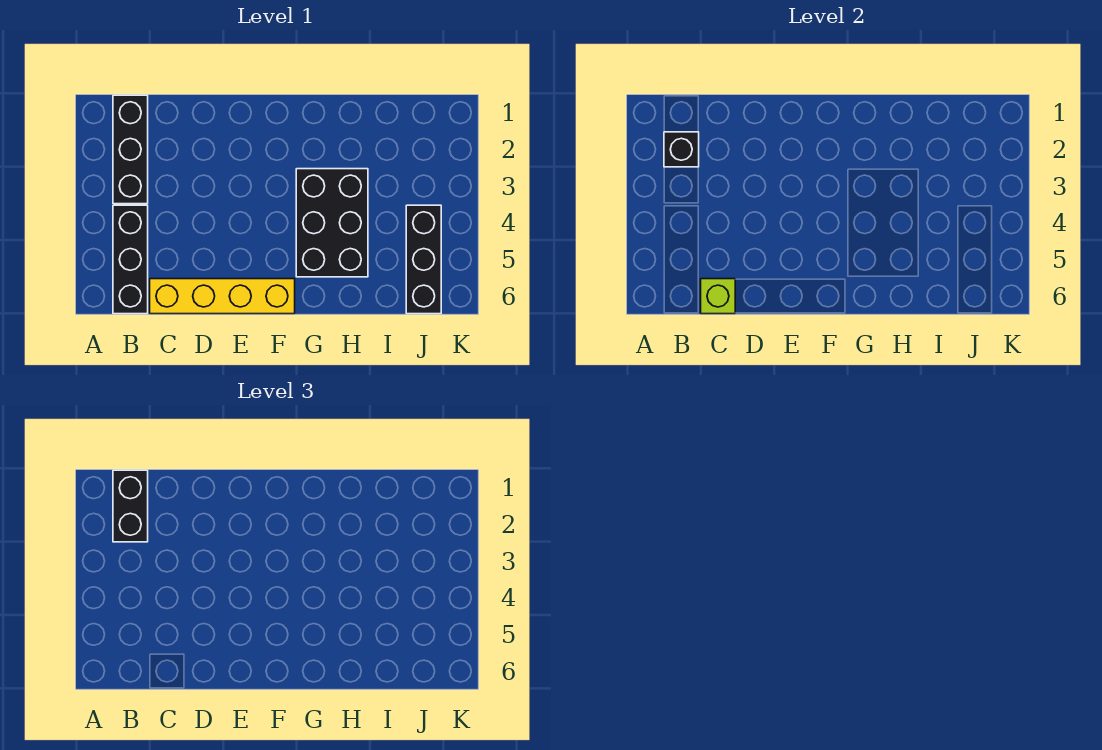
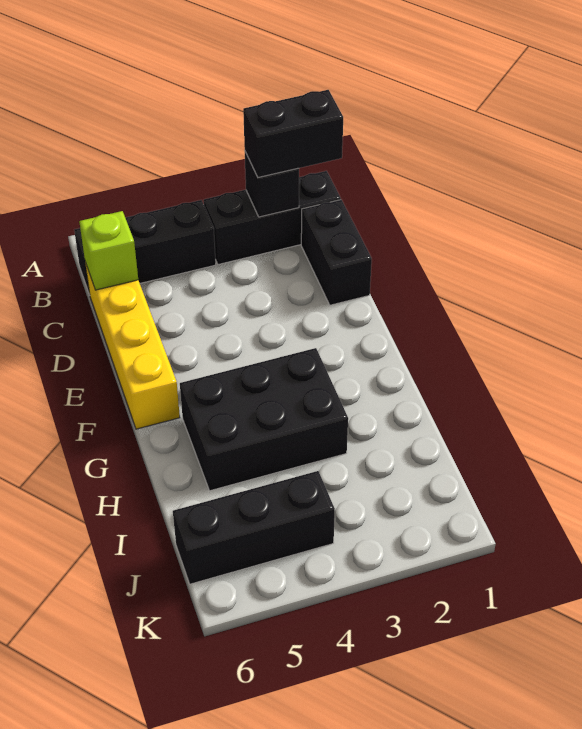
none -> black brick C1:D1 level 1

